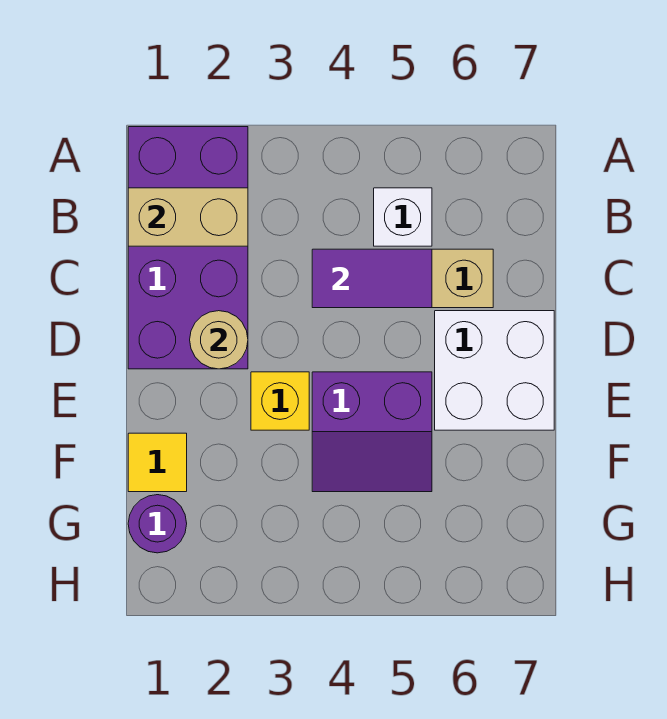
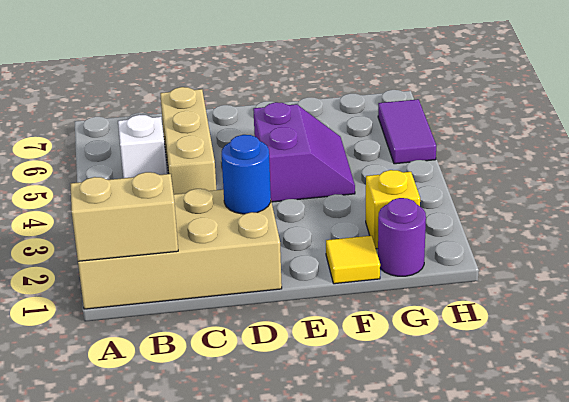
purple brick A1:D2 level 1 -> tan brick A1:D2 level 1
tan brick B1:B2 level 2 -> tan brick A1:B1 level 2
purple tile C4:C5 level 2 -> purple tile H5:H6 level 1
tan round brick D2 level 2 -> blue round brick D2 level 2
white brick D6:E7 level 1 -> none
yellow brick E3 level 1 -> yellow brick G2 level 1

